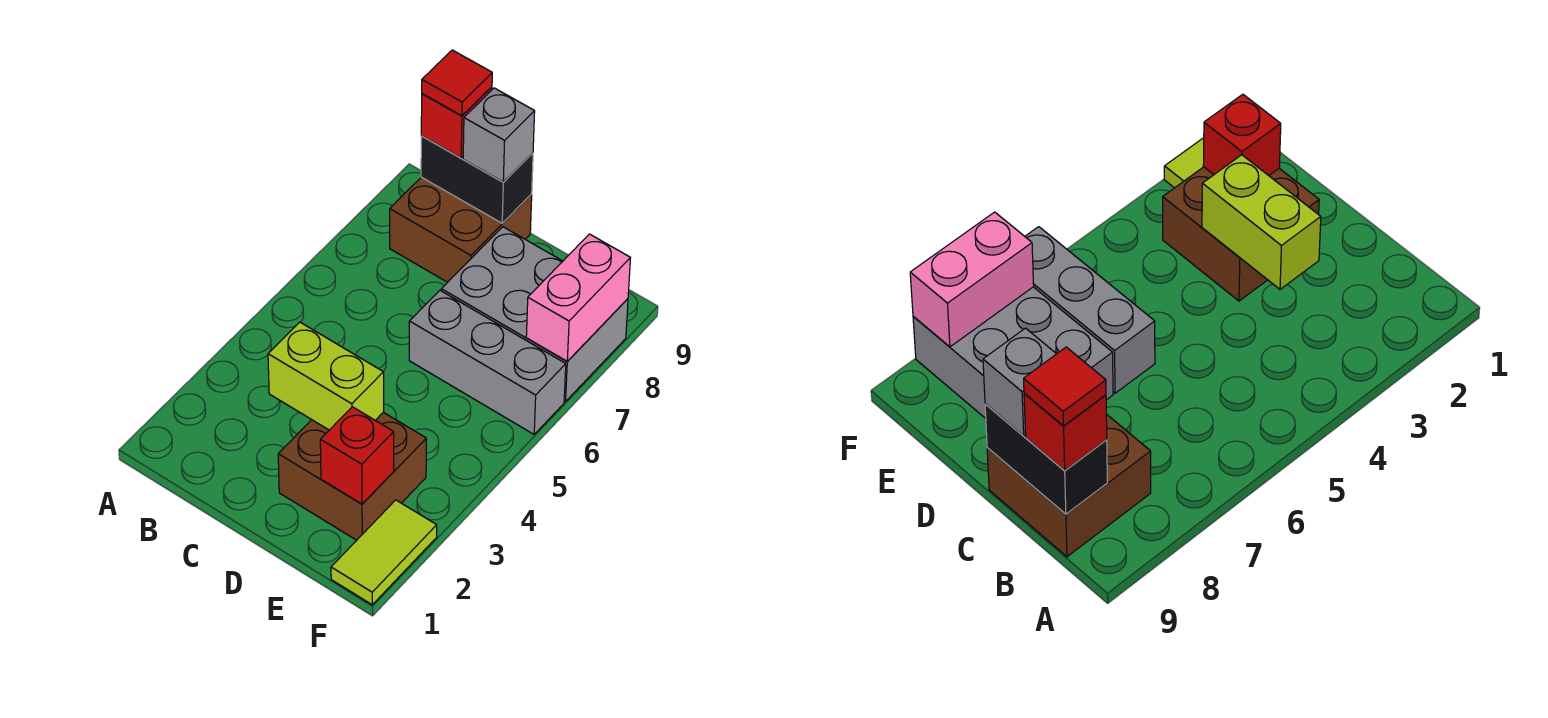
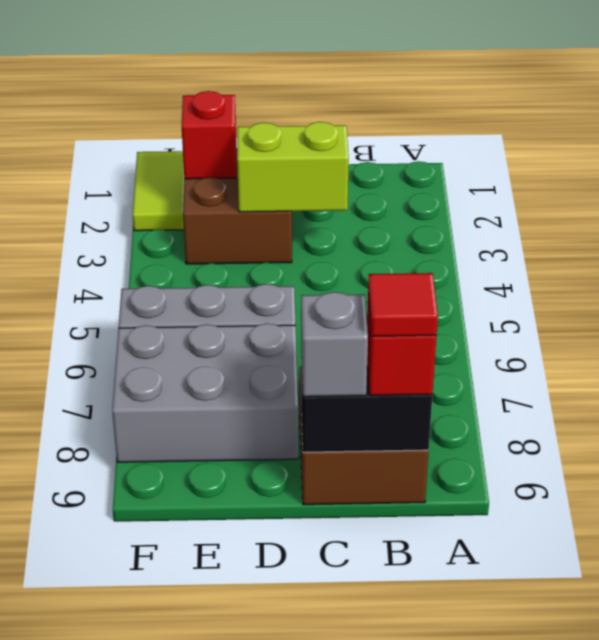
pink brick F7:F8 level 2 -> none

